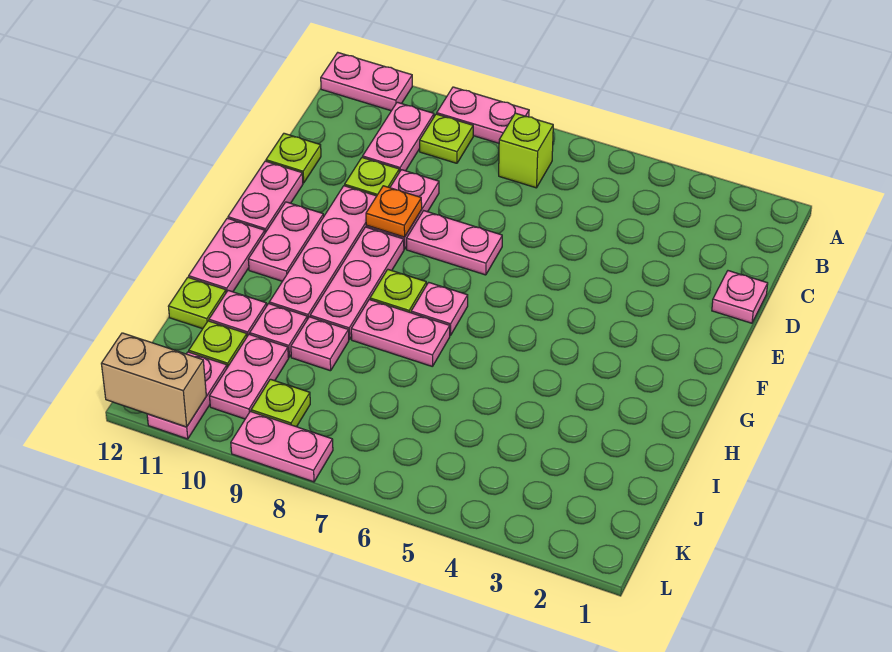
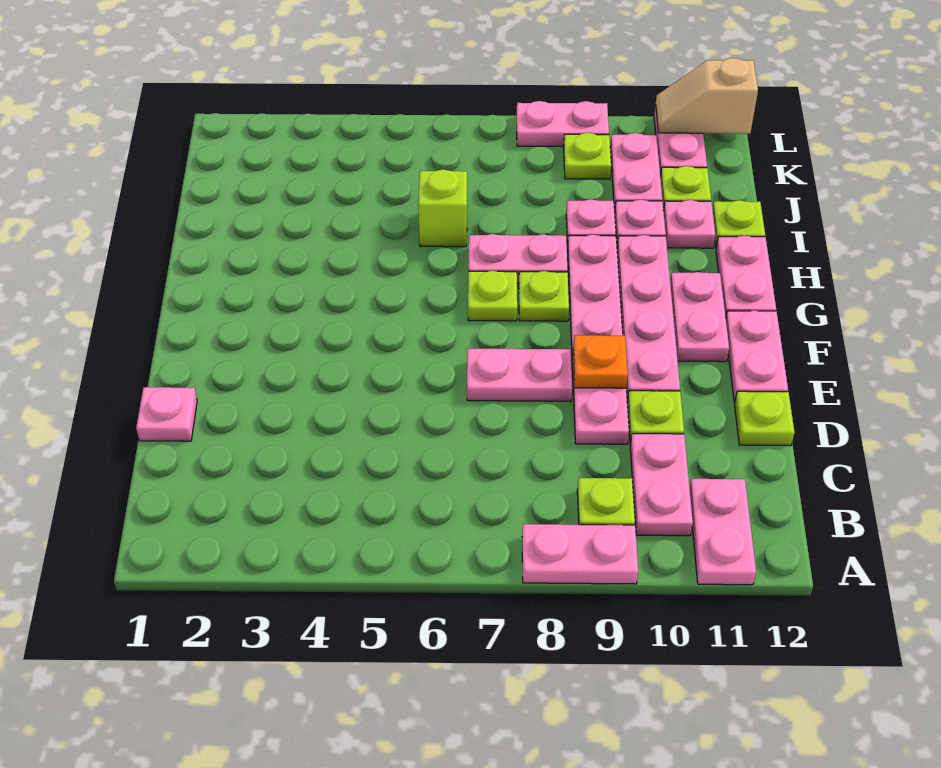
pink plate A11:A12 level 1 -> pink plate A11:B11 level 1
lime brick B7 level 1 -> lime brick I6 level 1
pink plate G7 level 1 -> lime plate G7 level 1
tan brick L11:L12 level 2 -> tan slope L11:L12 level 2 top 12

